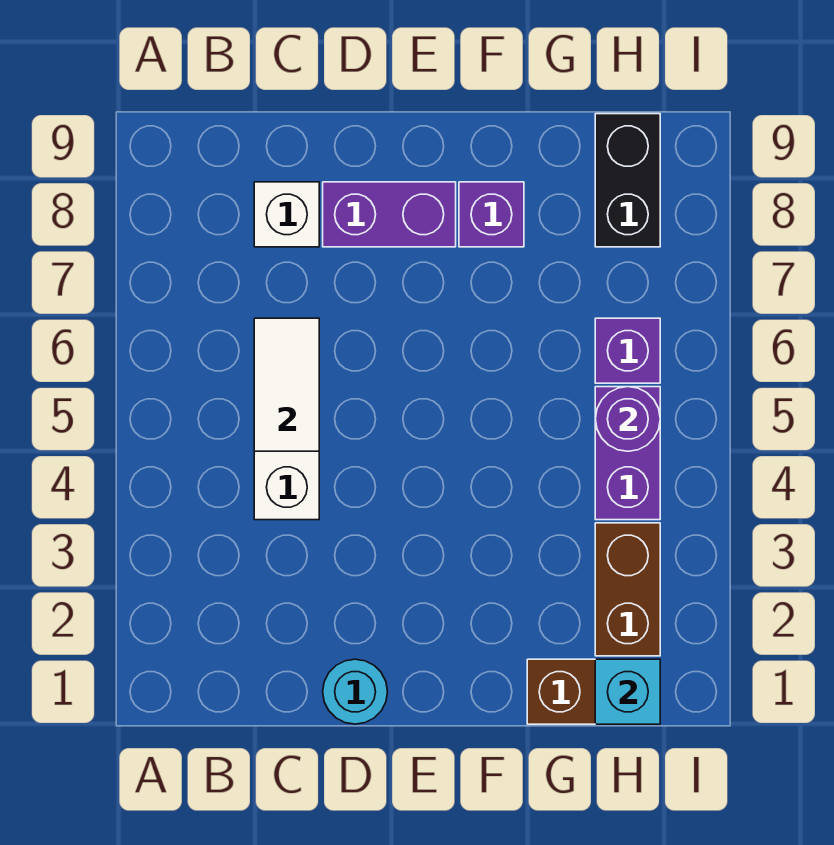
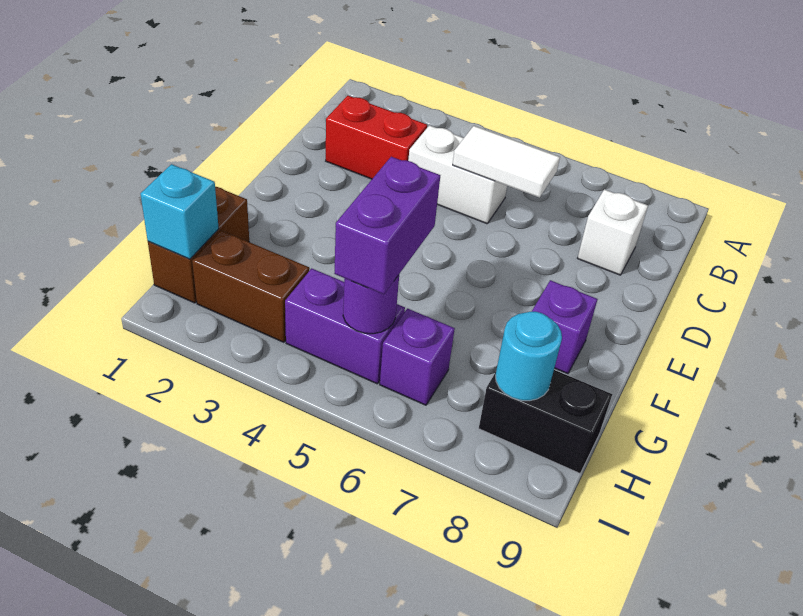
none -> red brick C2:C3 level 1
cyan round brick D1 level 1 -> cyan round brick H8 level 2
purple brick D8:E8 level 1 -> purple brick G5:H5 level 3

